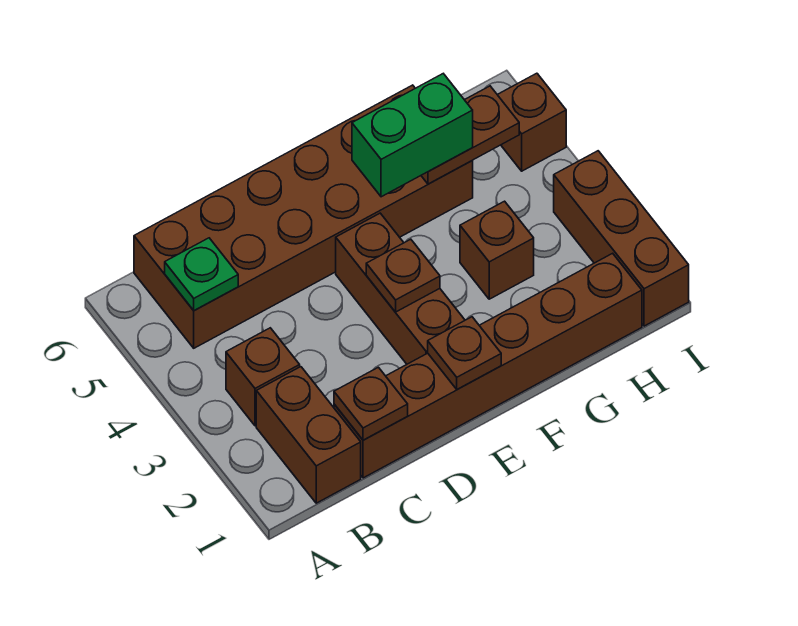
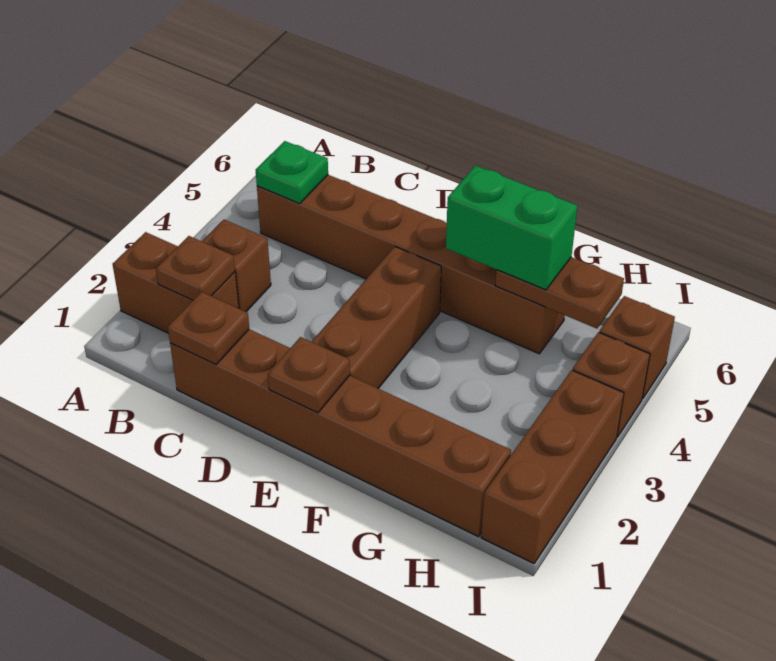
brown brick B1:B2 level 1 -> brown brick A2:B2 level 1
brown brick B5:G6 level 1 -> brown brick B5:G5 level 1
brown plate E3 level 2 -> brown plate B2 level 2
brown brick G3 level 1 -> brown brick I4 level 1

